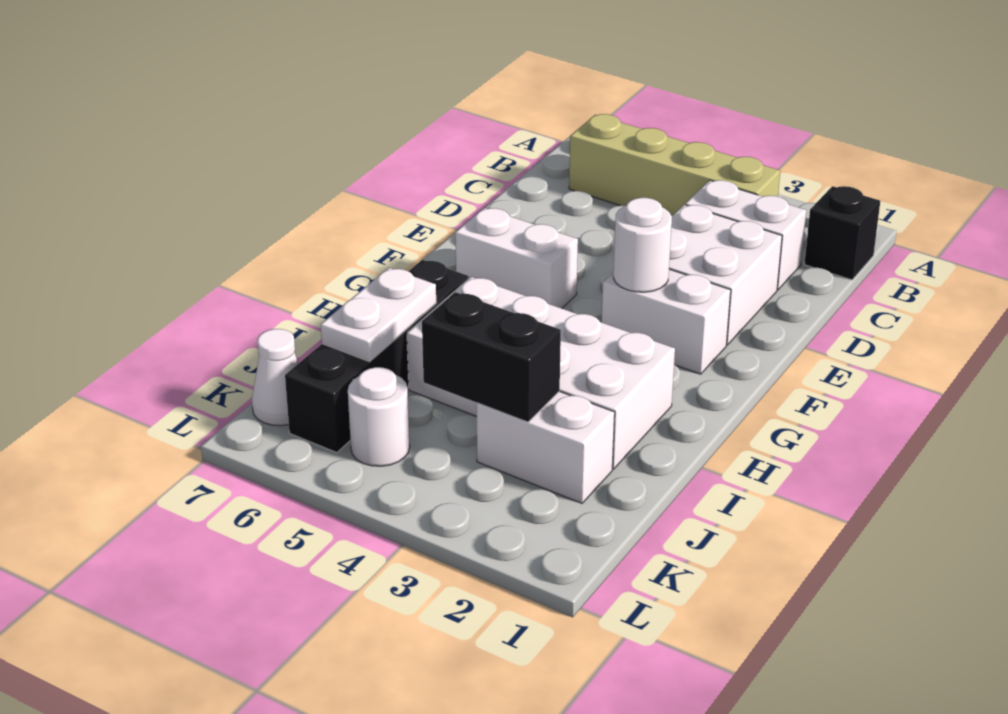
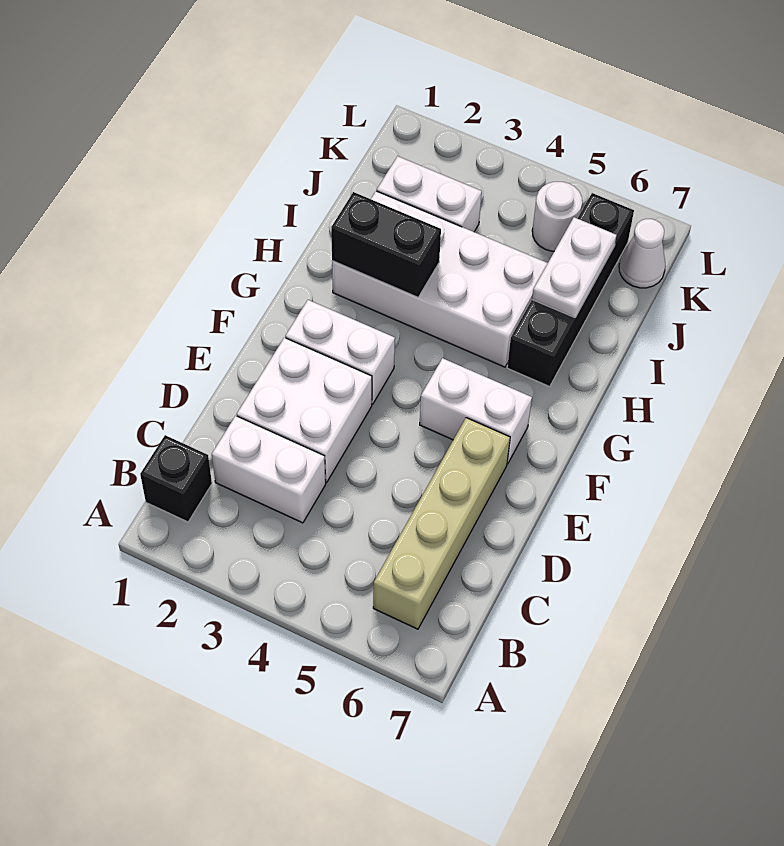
tan brick B3:B6 level 1 -> tan brick B6:E6 level 1
white round brick F3 level 2 -> none
black brick J3:J4 level 2 -> black brick H2:H3 level 2

